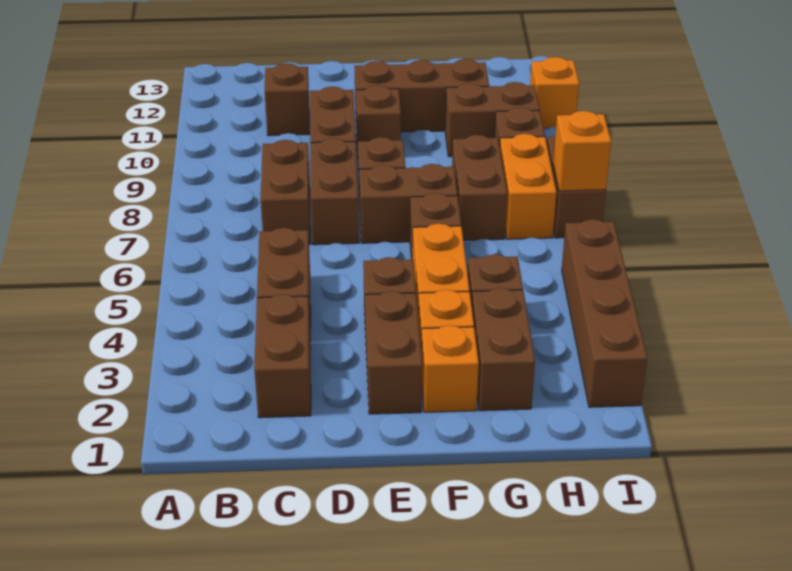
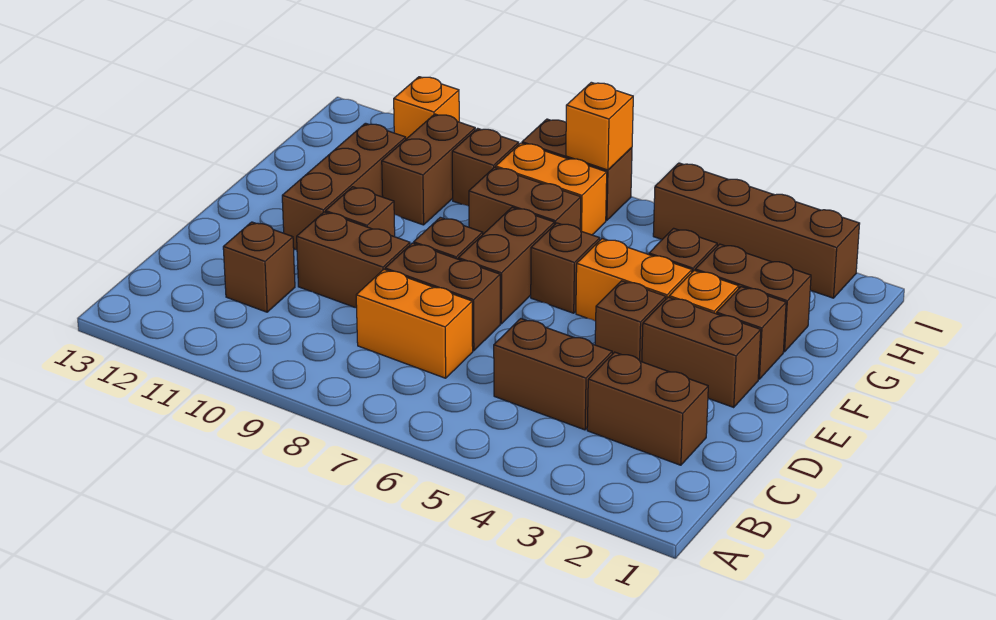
brown brick C7:C8 level 1 -> orange brick C7:C8 level 1
orange brick F2 level 1 -> brown brick F2 level 1

